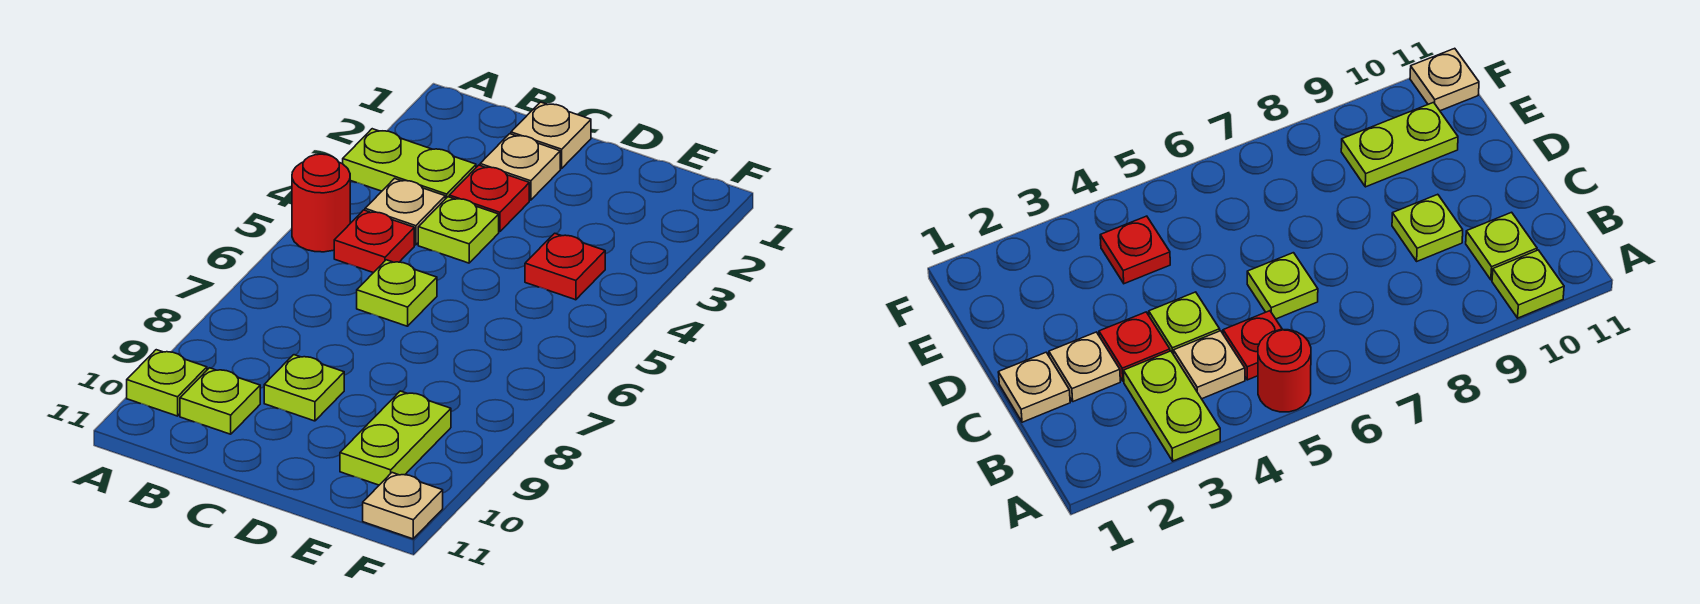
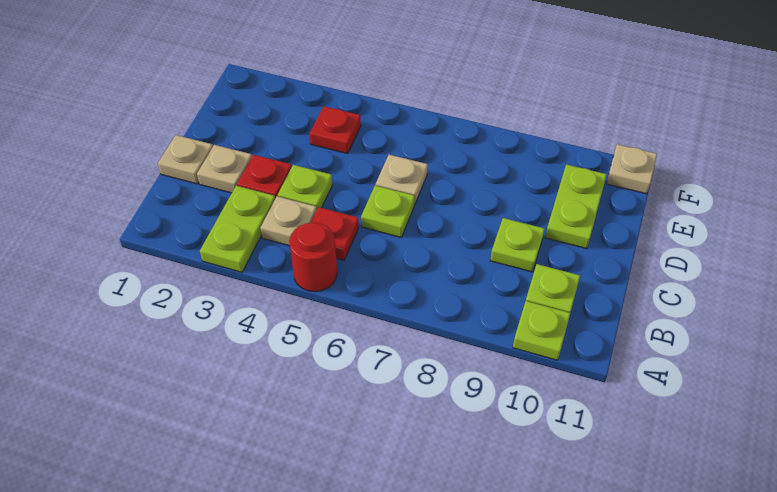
none -> tan plate D6 level 1
lime plate E9:E10 level 1 -> lime plate D10:E10 level 1

